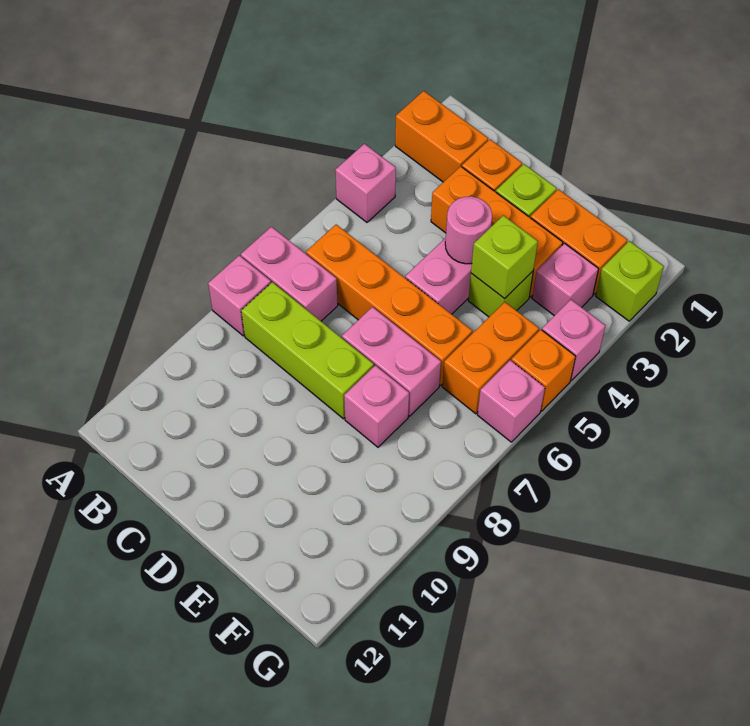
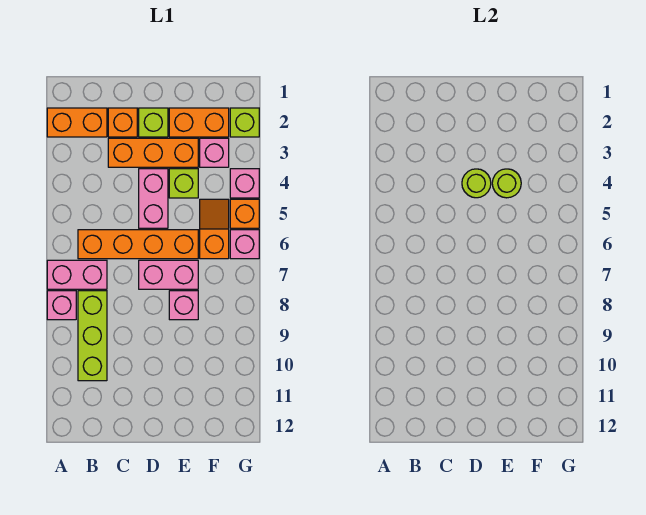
pink brick A4 level 1 -> none
lime brick B8:D8 level 1 -> lime brick B8:B10 level 1
pink round brick D4 level 2 -> lime round brick D4 level 2
lime brick E4 level 2 -> lime round brick E4 level 2
orange brick F5:F6 level 1 -> orange slope F5:F6 level 1 top 6

